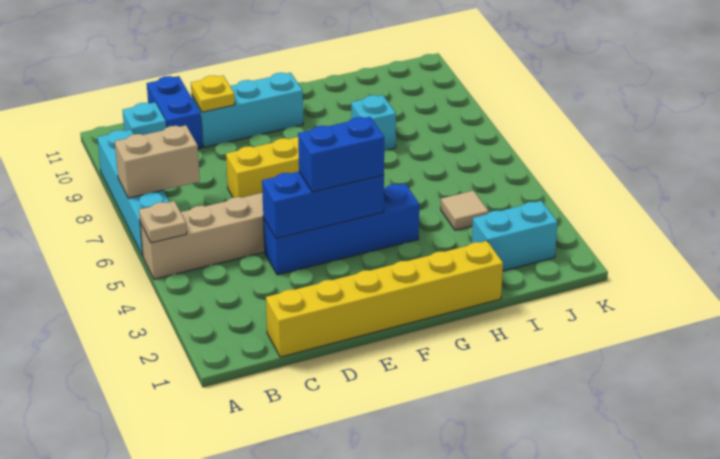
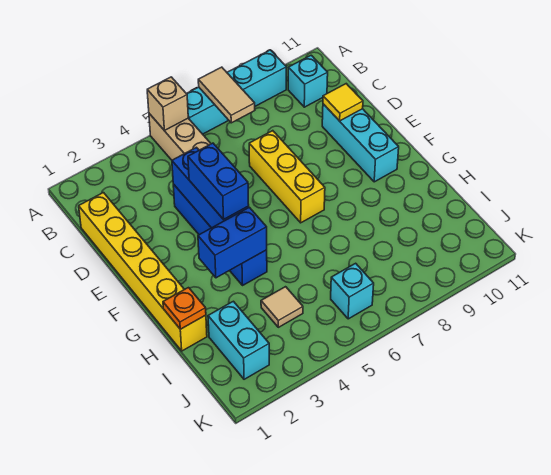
tan plate A5 level 2 -> tan brick A5 level 2
tan brick A7:B7 level 2 -> tan tile A7:B7 level 2
blue brick C10:C11 level 1 -> blue brick G3:G4 level 2
yellow plate D10 level 2 -> yellow tile D10 level 2
none -> orange plate H1 level 2
cyan brick H8 level 1 -> cyan brick J6 level 1

